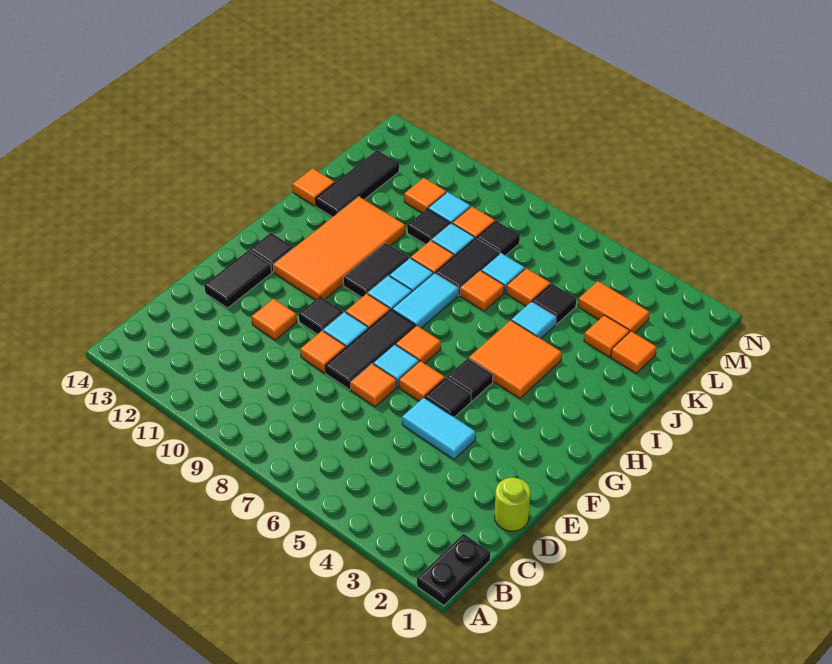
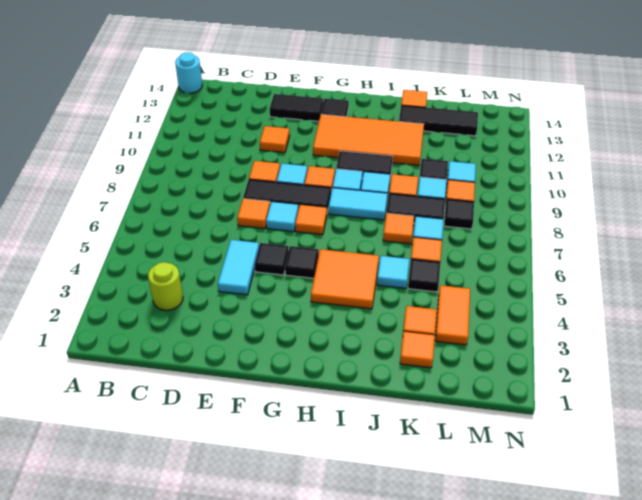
black plate A1:B1 level 1 -> none
none -> cyan round brick A14 level 1
lime round brick D1 level 1 -> lime round brick C3 level 1
orange tile F6 level 1 -> none
black tile F10 level 1 -> none
orange tile L11 level 1 -> none

